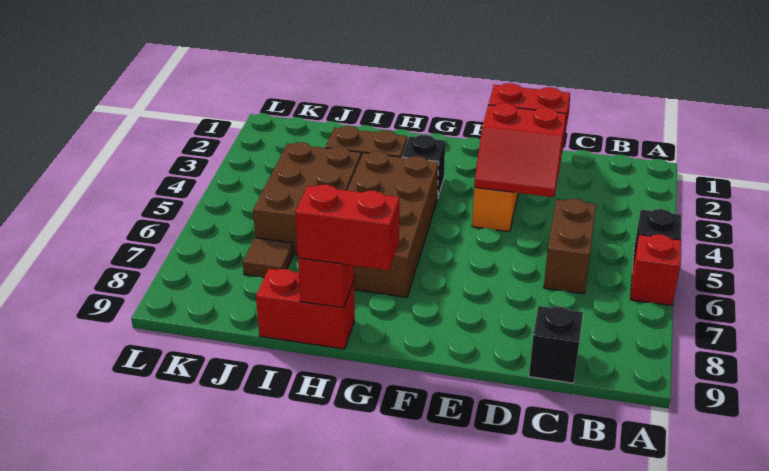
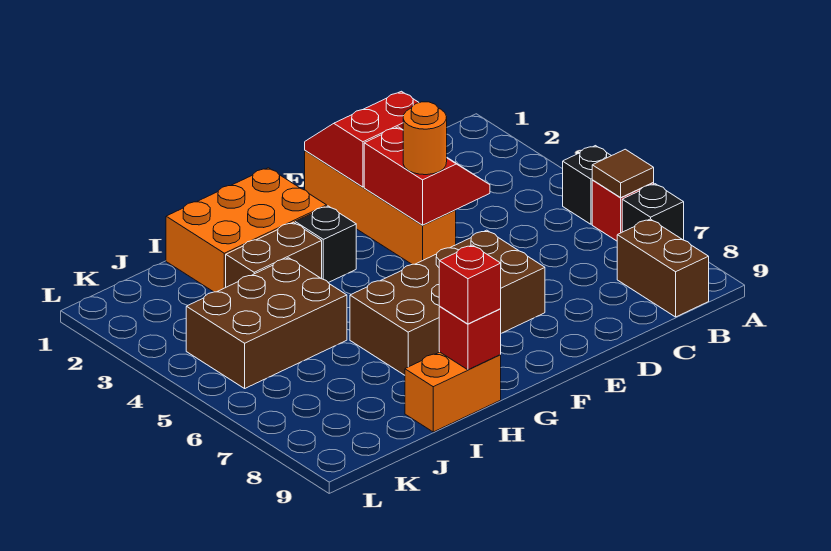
brown brick C5:C6 level 1 -> brown brick B8:B9 level 1
black brick C9 level 1 -> black brick A7 level 1
red slope D3:E4 level 2 top 3 -> red slope D3:E4 level 2 top E
none -> orange round brick E4 level 3
none -> orange brick G1:I2 level 1
brown brick G4:H7 level 1 -> brown brick E6:H7 level 1
red brick G9:H9 level 3 -> red brick H9 level 3
red brick H9:I9 level 1 -> orange brick H9:I9 level 1
brown brick I4:J6 level 1 -> brown brick I4:K5 level 1
brown tile J7 level 1 -> brown tile A6 level 2

